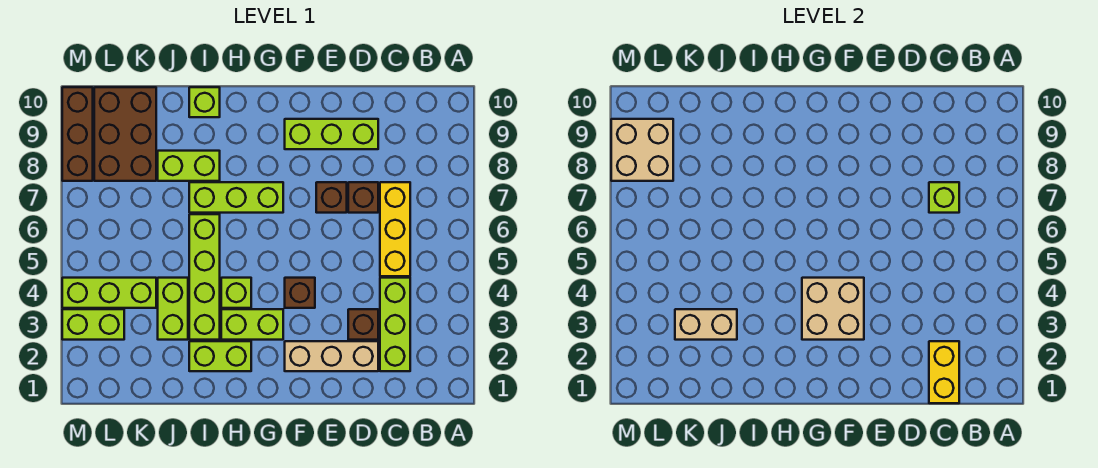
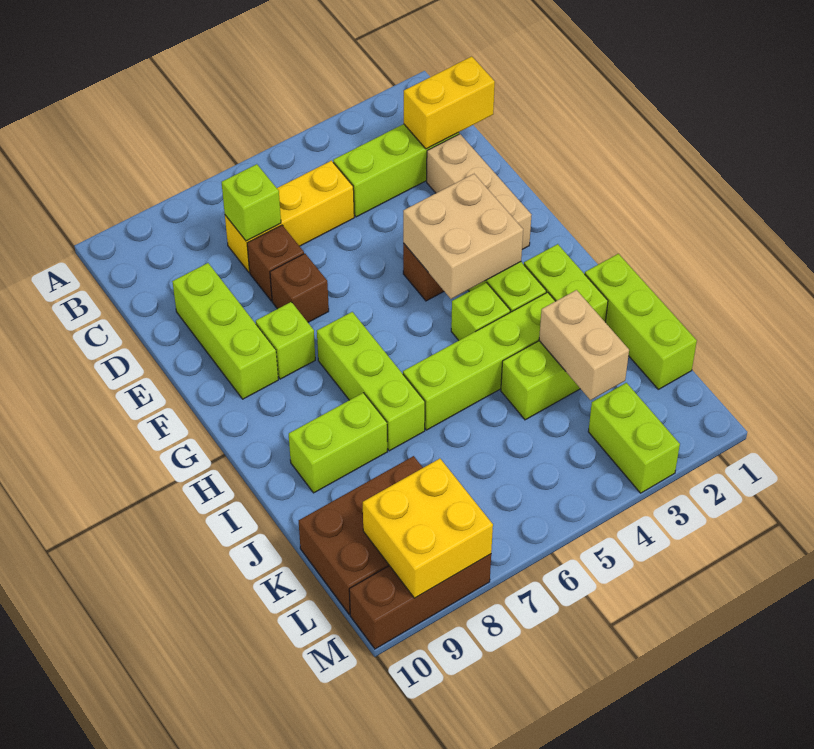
brown brick D3 level 1 -> none
lime brick I8:J8 level 1 -> lime brick I8:I9 level 1
lime brick I10 level 1 -> lime brick F8 level 1
lime brick K4:M4 level 1 -> lime brick I1:K1 level 1
tan brick L8:M9 level 2 -> yellow brick L8:M9 level 2

